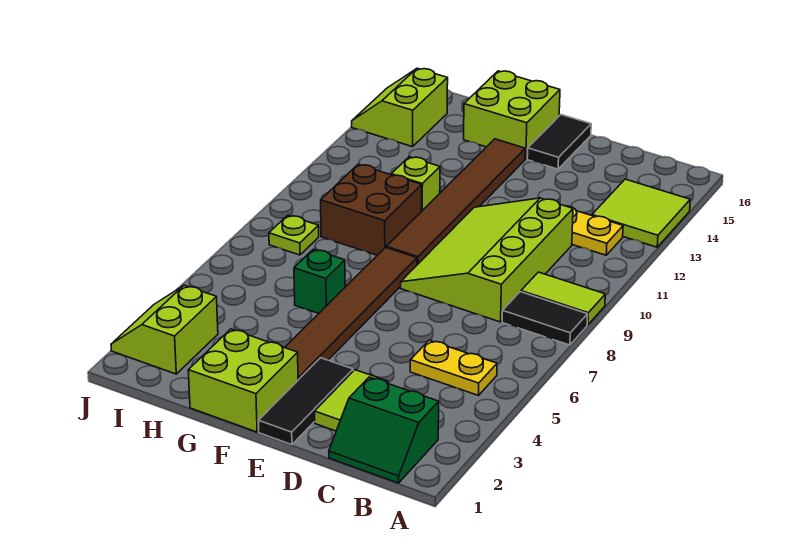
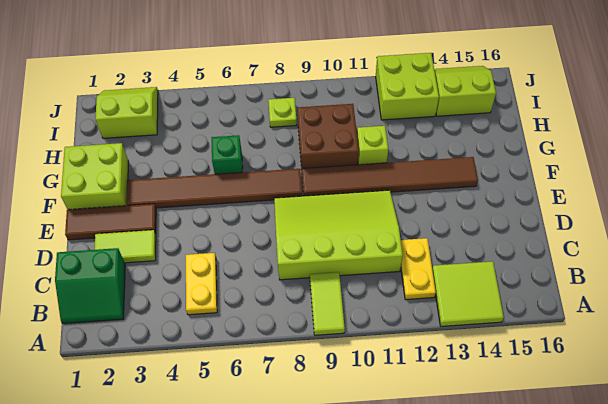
black tile A8:B8 level 1 -> none
green slope B1:C2 level 1 top 2 -> green slope B1:C2 level 1 top C
black tile E1:E3 level 1 -> brown tile E1:E3 level 1
black tile E15:E16 level 1 -> none
lime brick F15:G16 level 1 -> lime brick I12:J13 level 1

